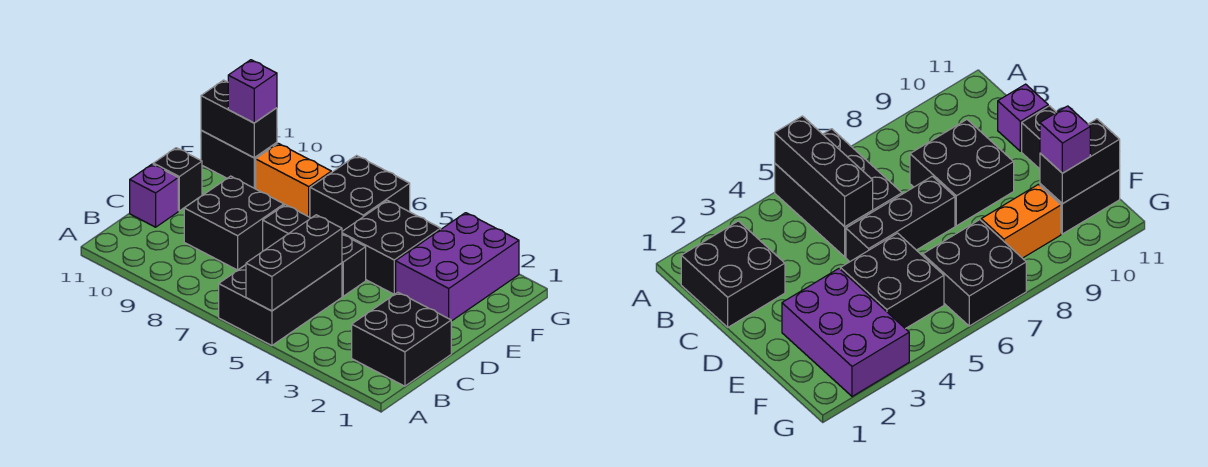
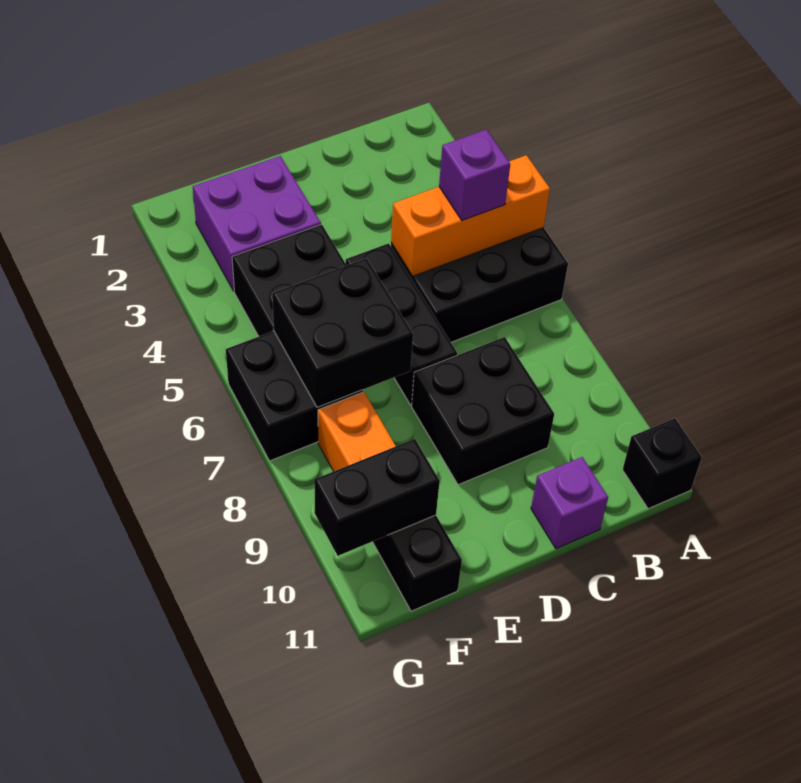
black brick A5:C5 level 2 -> orange brick A5:C5 level 2
black brick B1:C2 level 1 -> black brick E6:F7 level 2
black brick D11 level 1 -> black brick A11 level 1
purple brick E2:G3 level 1 -> purple brick E2:F3 level 1
black brick F10:F11 level 2 -> black brick F10:G10 level 2
purple brick F10 level 3 -> purple brick B5 level 3

